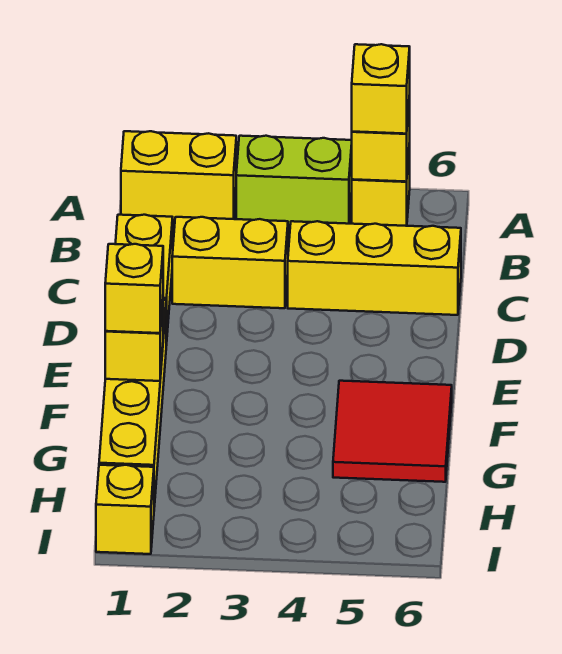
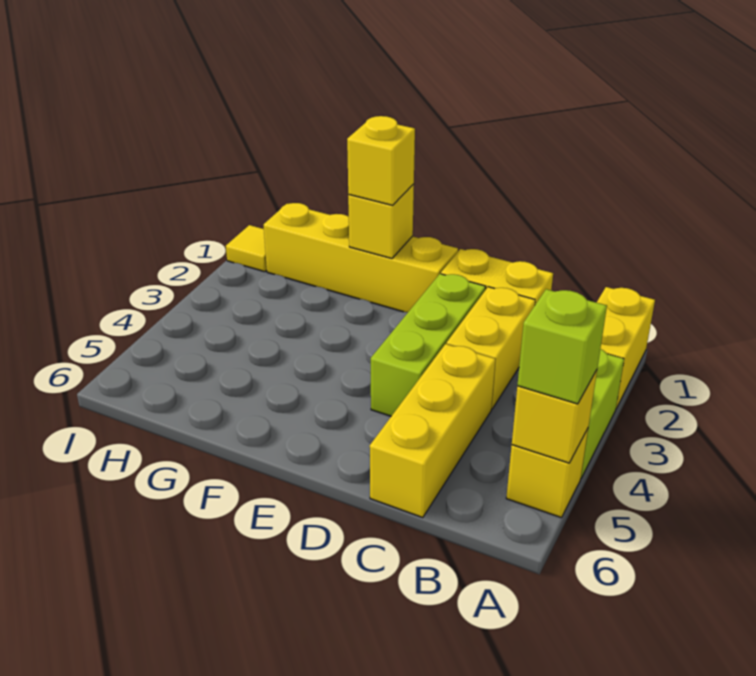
yellow brick A5 level 3 -> lime brick A5 level 3
none -> lime brick D2:D4 level 1
red tile F5:G6 level 1 -> none
yellow brick I1 level 1 -> yellow tile I1 level 1

